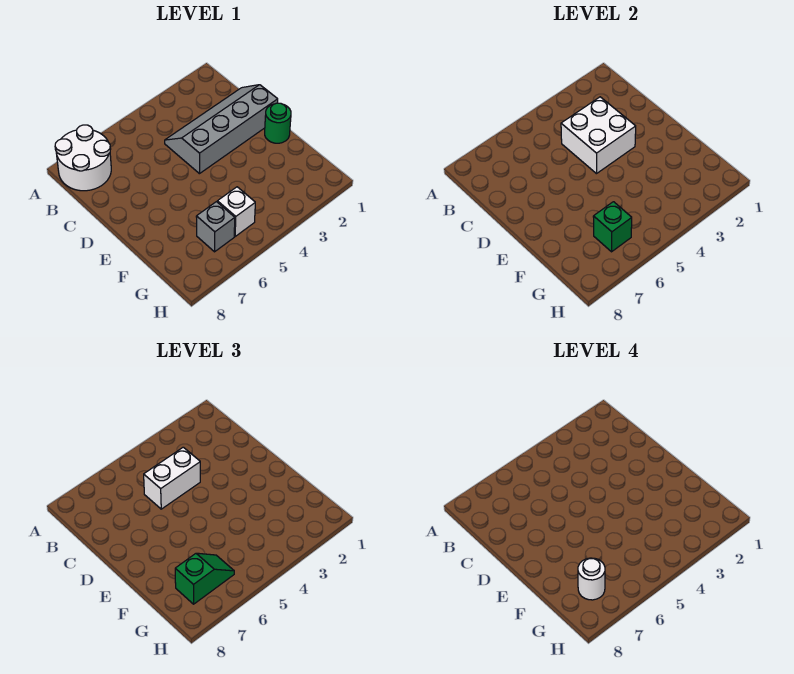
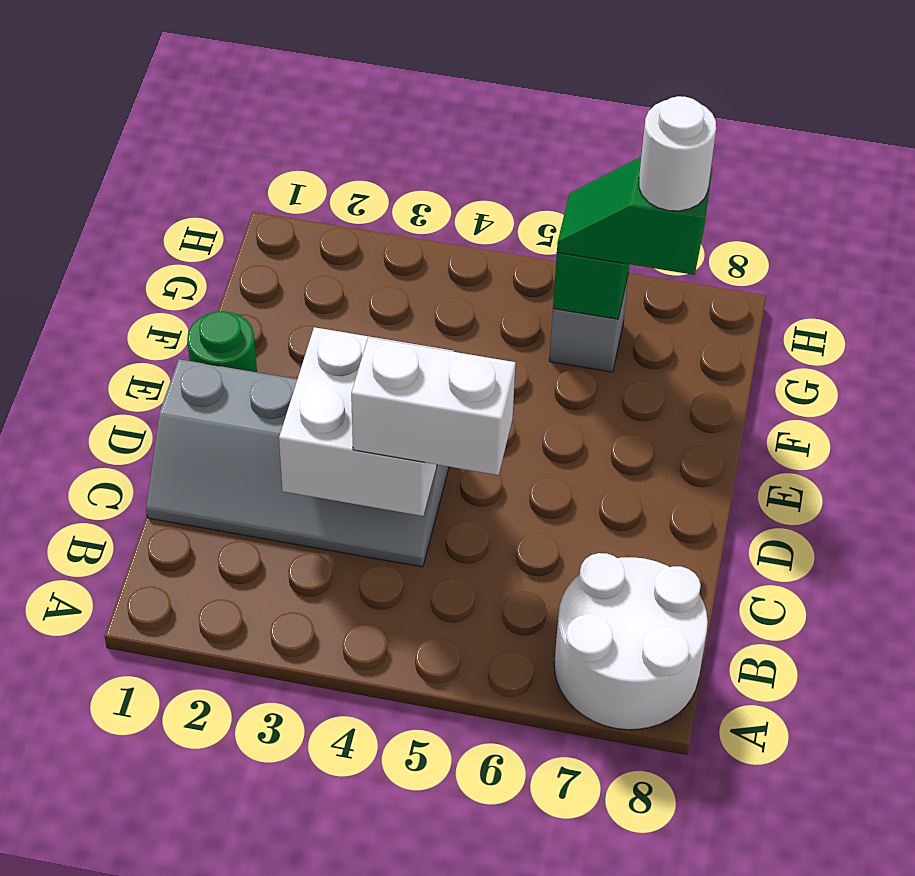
white brick G5 level 1 -> none

